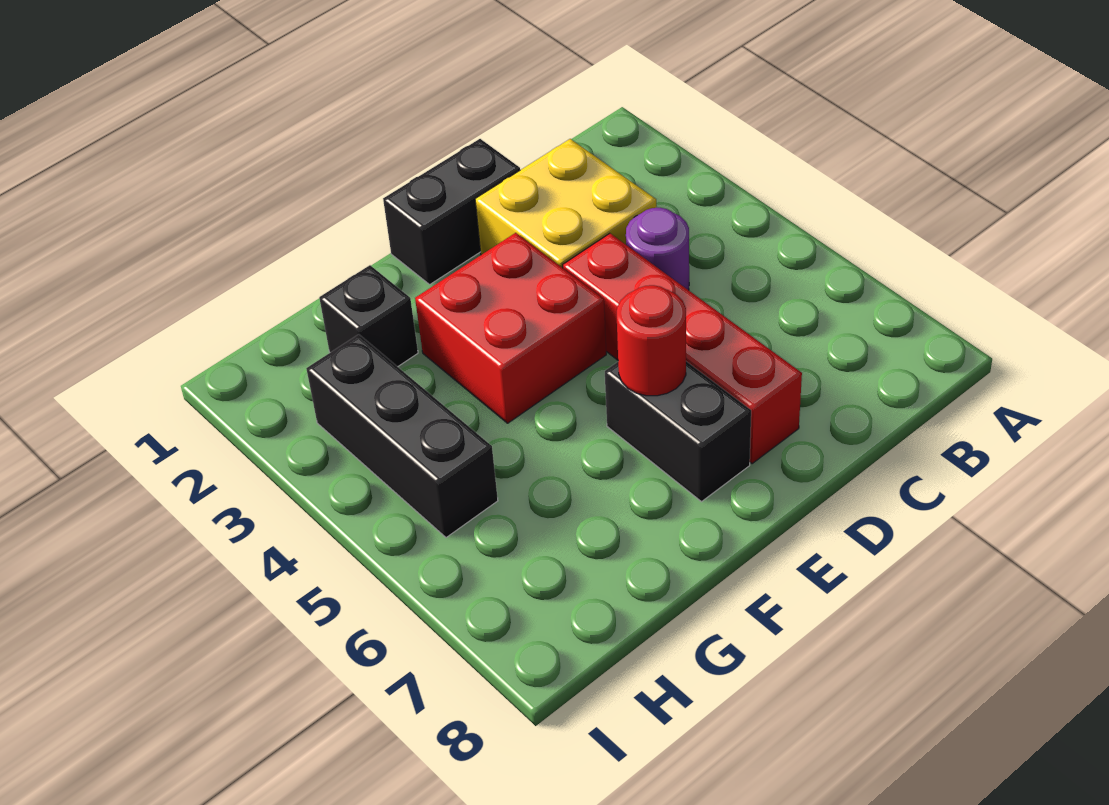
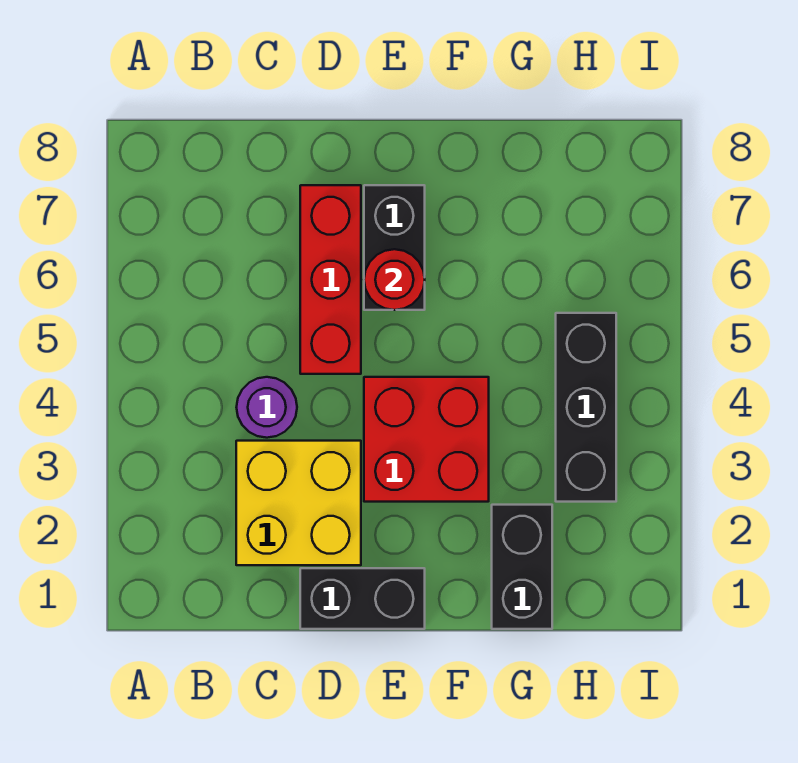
red brick D4:D7 level 1 -> red brick D5:D7 level 1
black brick G2 level 1 -> black brick G1:G2 level 1

